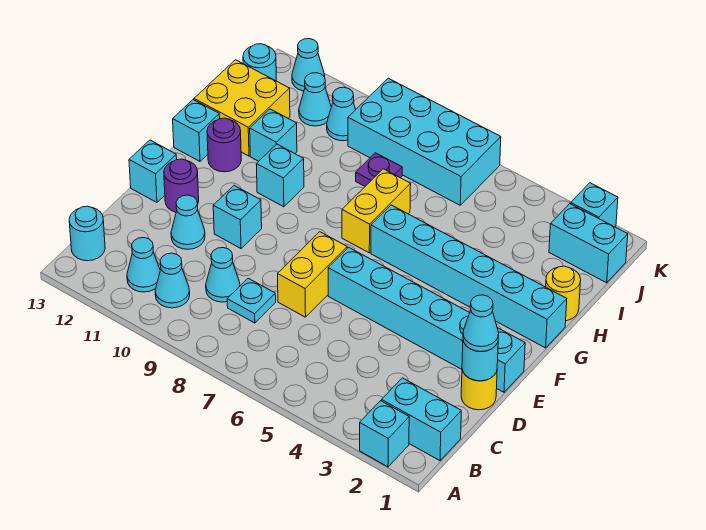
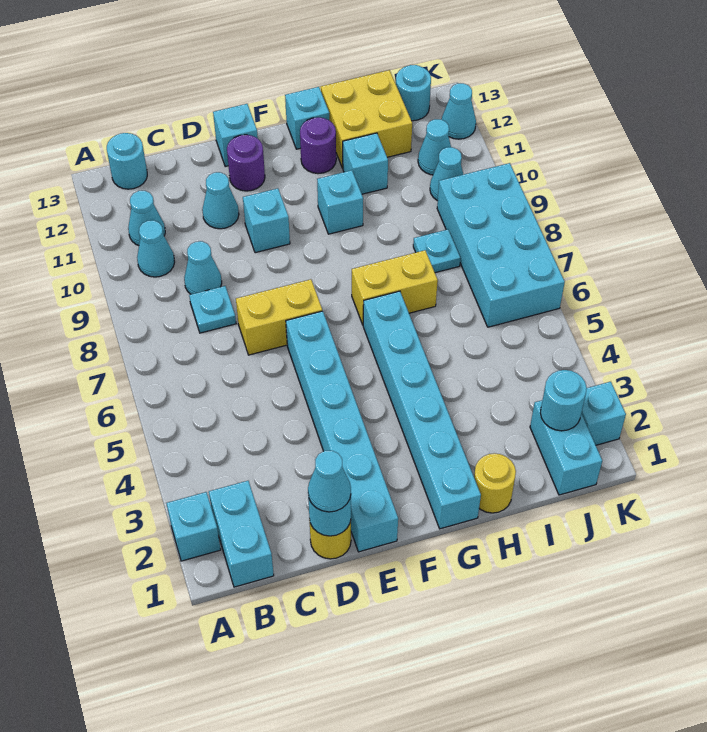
purple plate I8 level 1 -> cyan plate I8 level 1
none -> cyan round brick J2 level 2

